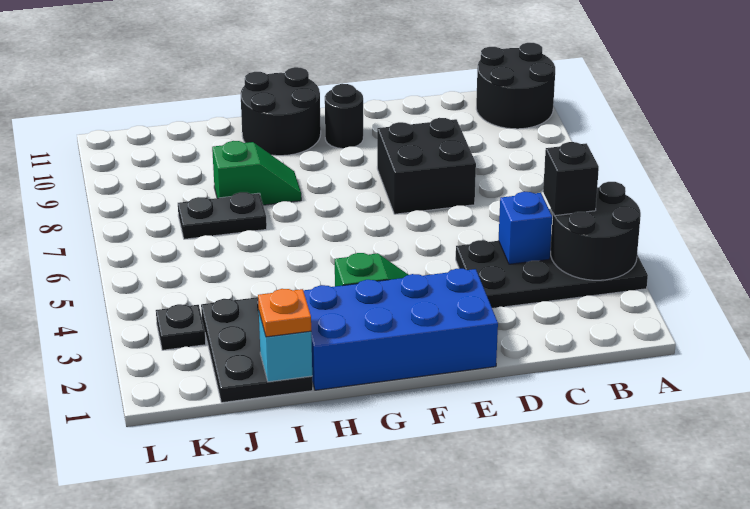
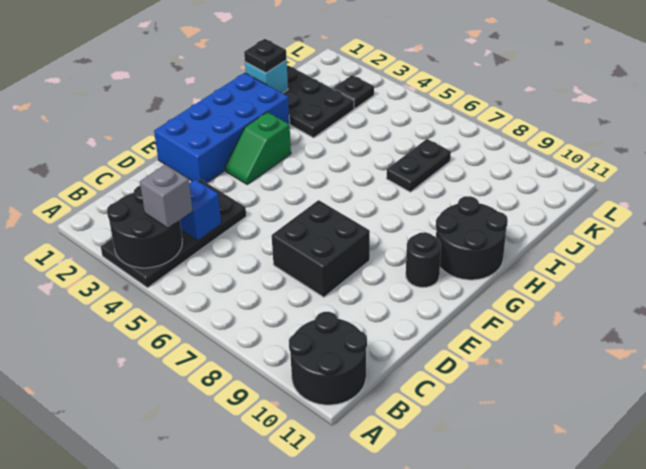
black brick B4 level 3 -> grey brick B4 level 3
green slope H8:I8 level 1 top I -> none
orange plate I1 level 3 -> black plate I1 level 3

